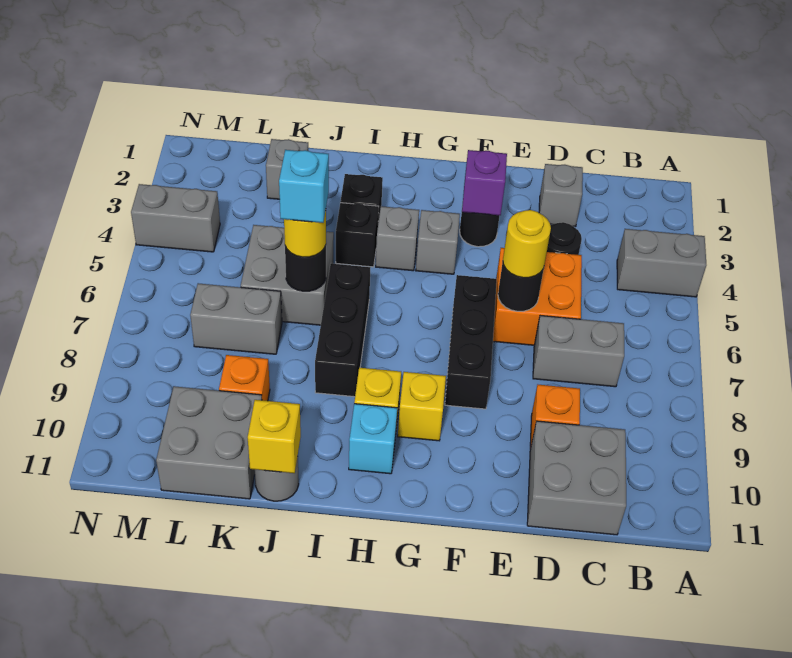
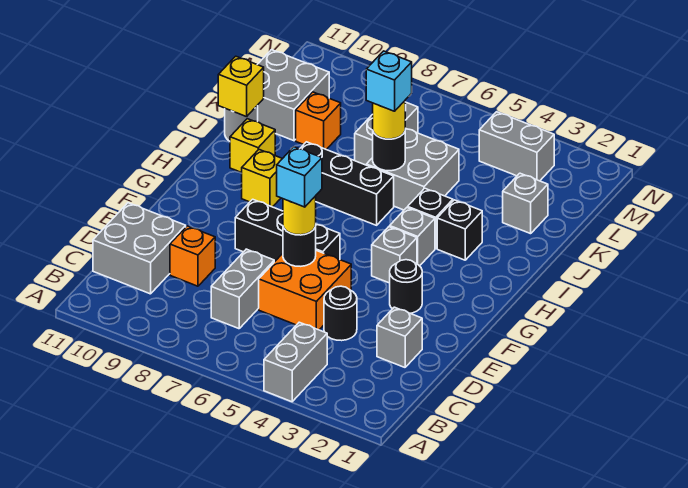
purple brick F3 level 2 -> none
yellow brick G9 level 1 -> yellow brick I10 level 1
cyan brick H10 level 1 -> cyan brick E6 level 4
grey brick M4:N4 level 1 -> grey brick M3:M4 level 1

